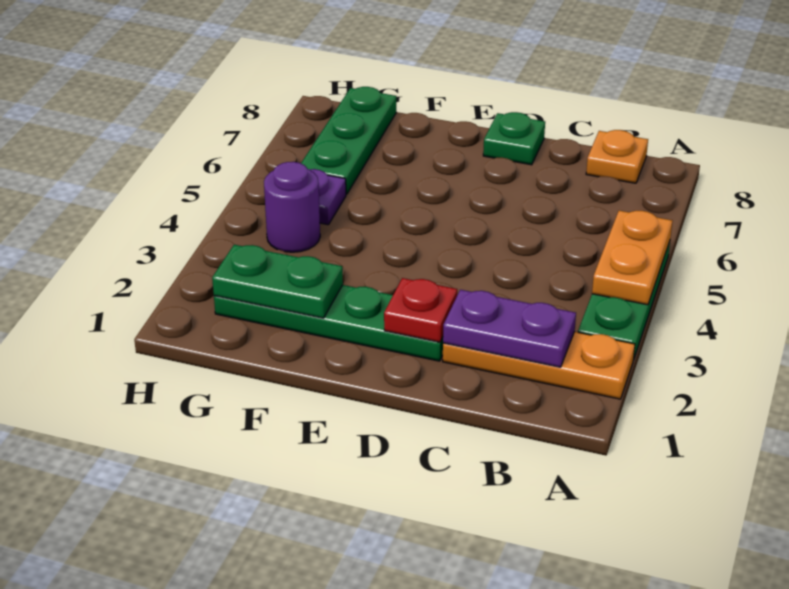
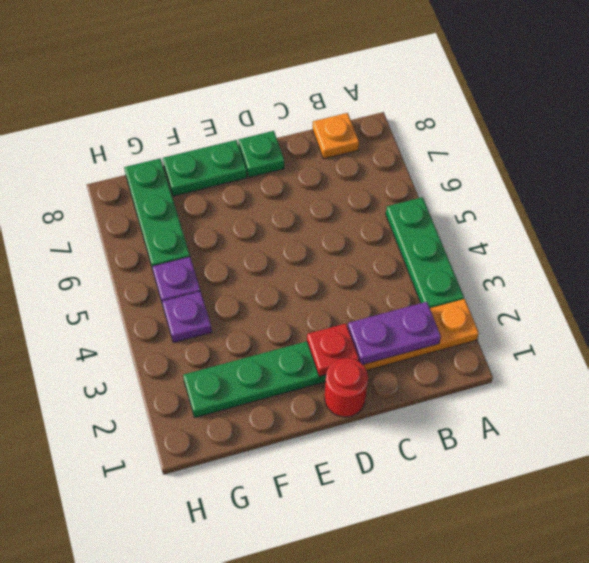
orange plate A4:A5 level 2 -> none
none -> red round brick D1 level 1
green plate F2:G2 level 2 -> green plate E8:F8 level 1
purple round brick G4 level 1 -> purple plate G4 level 1

